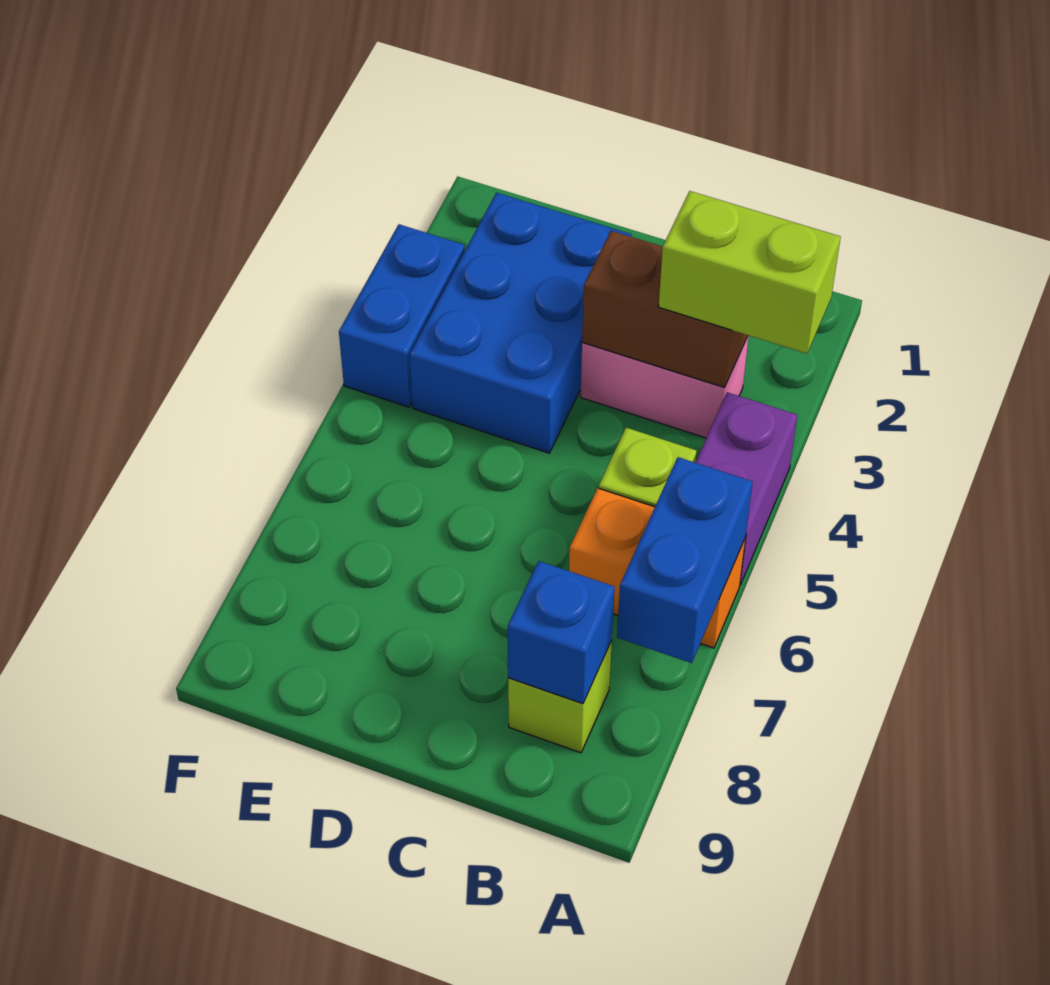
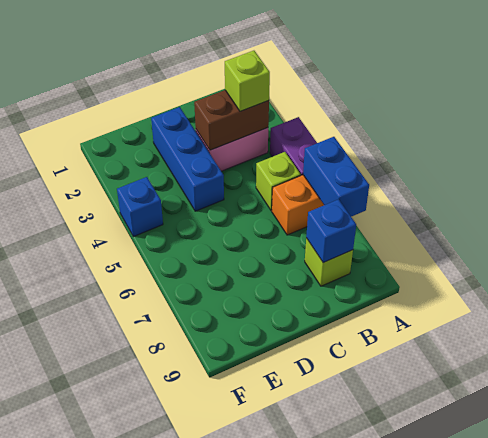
lime brick A3:B3 level 3 -> lime brick B3 level 3
blue brick D2:E4 level 1 -> blue brick D2:D4 level 1
blue brick F3:F4 level 1 -> blue brick F4 level 1

